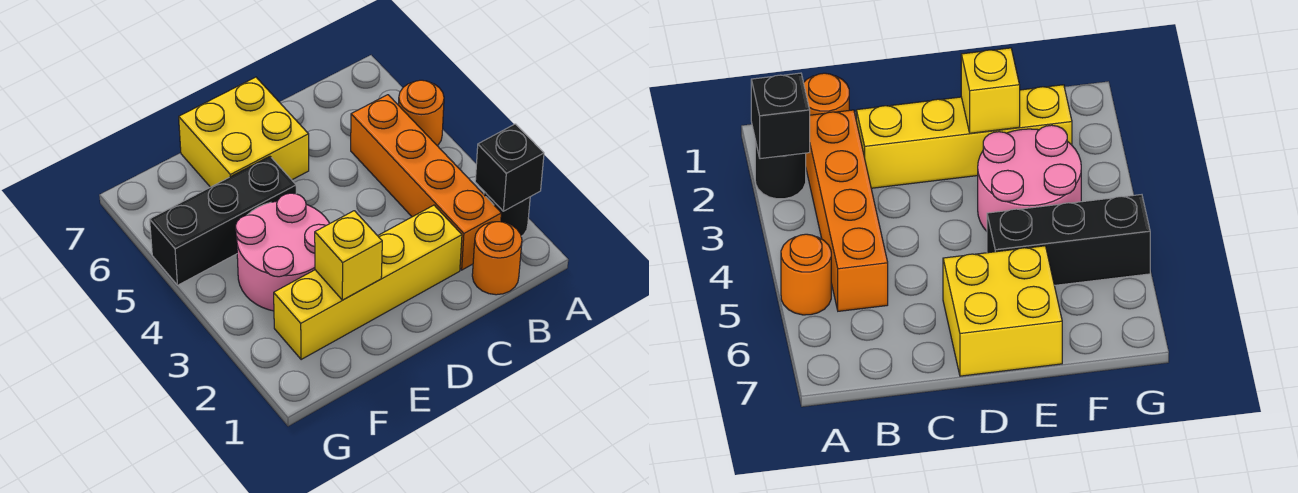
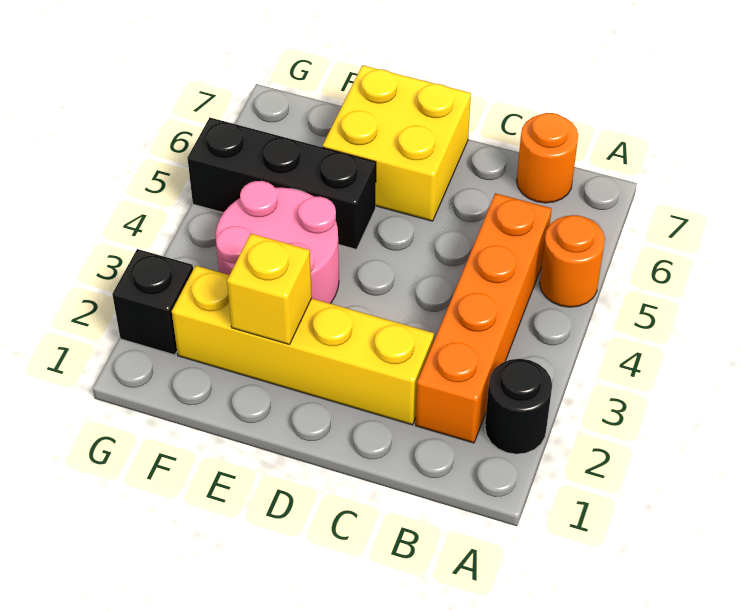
black brick A2 level 2 -> black brick G2 level 1
orange round brick B1 level 1 -> orange round brick B7 level 1

